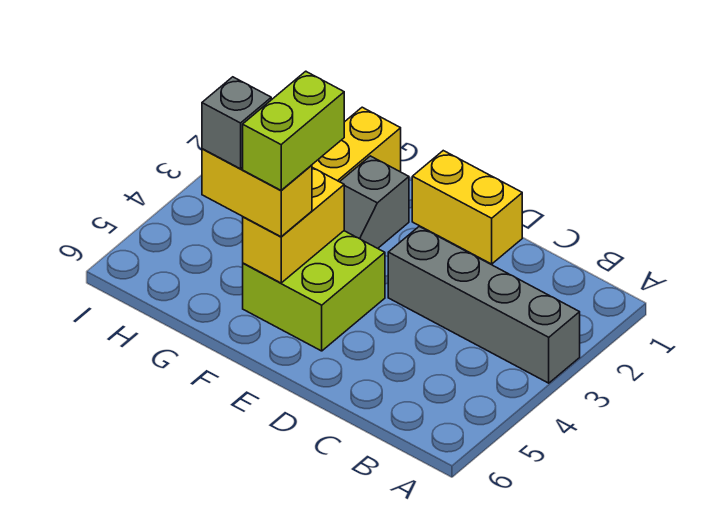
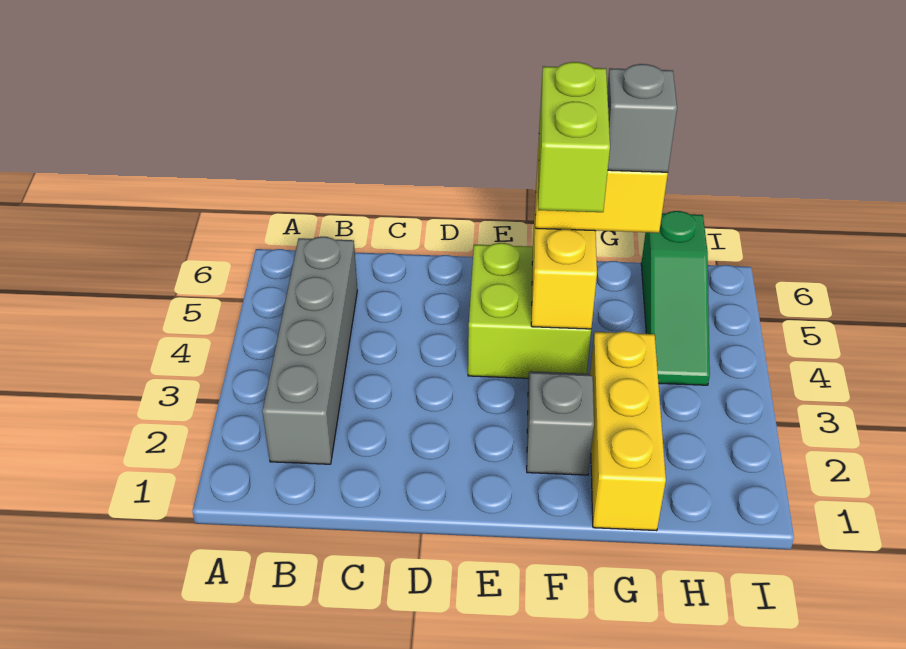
grey brick A3:D3 level 1 -> grey brick B2:B5 level 1
yellow brick D1:E1 level 1 -> none
none -> green slope H4:H6 level 1 top 6

